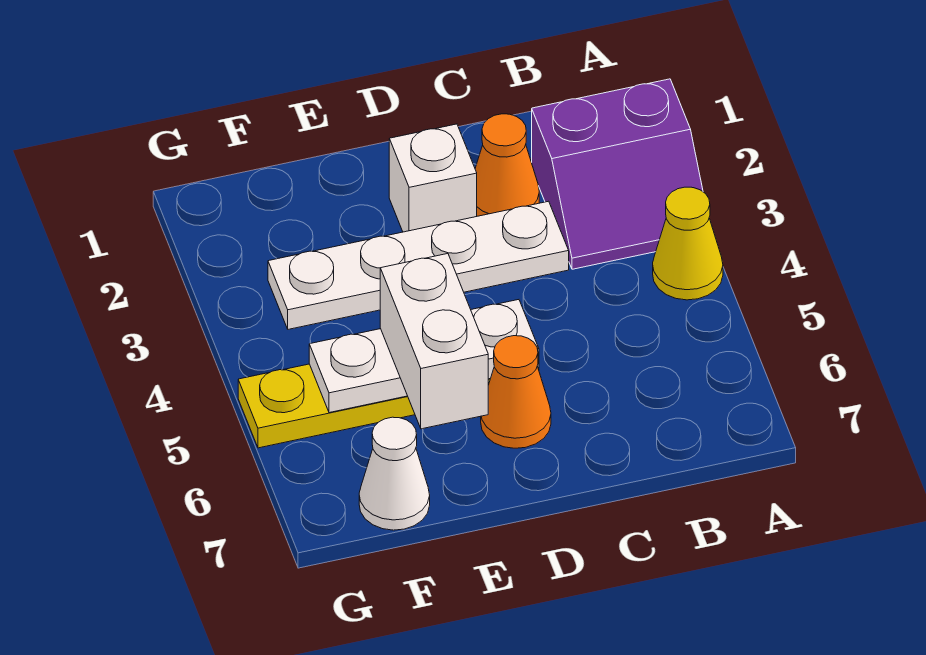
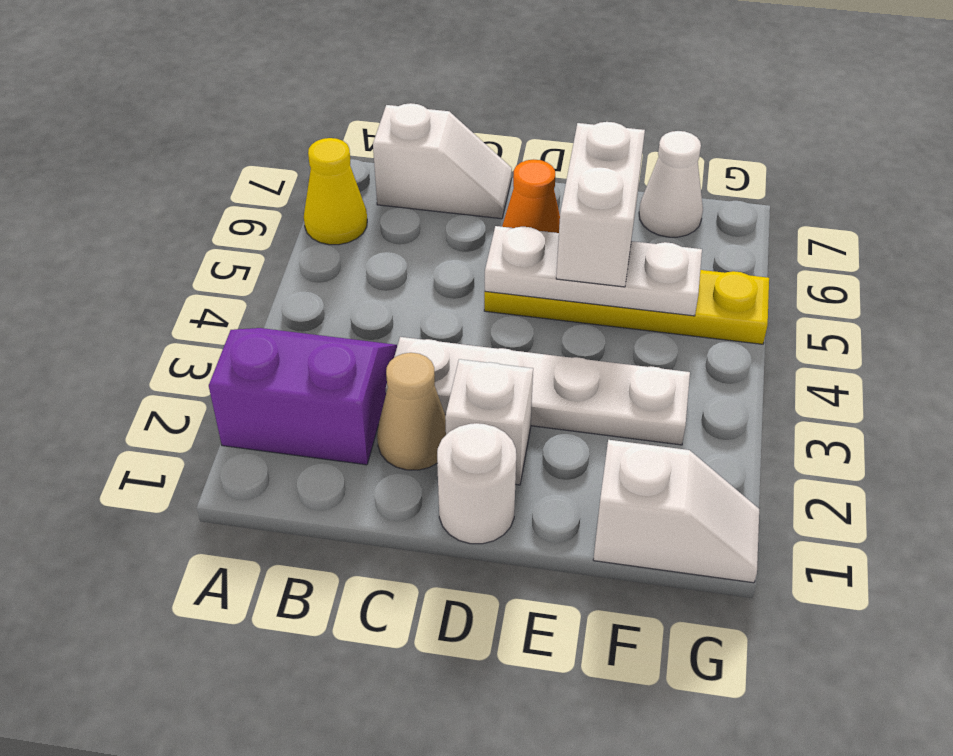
yellow cone A4 level 1 -> yellow cone A6 level 1
none -> white slope B7:C7 level 1 top B
orange cone C2 level 1 -> tan cone C2 level 1
none -> white round brick D1 level 1
none -> white slope F1:G1 level 1 top F

